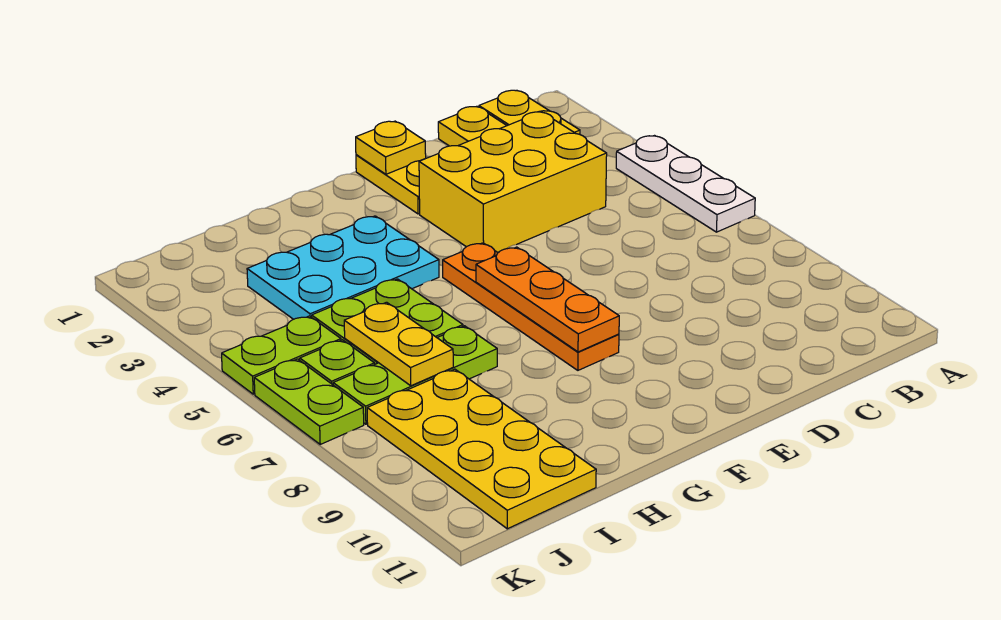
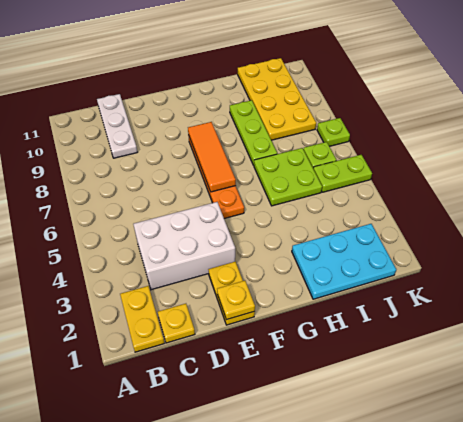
white plate A4:A6 level 1 -> white plate C9:C11 level 1
yellow brick C3:E4 level 1 -> white brick C3:E4 level 1
orange plate F6:F8 level 2 -> orange tile F6:F8 level 2
cyan plate G3:I4 level 1 -> cyan plate H1:J2 level 1
lime plate H7:J7 level 1 -> lime plate H7:H9 level 1
yellow plate I6:I7 level 2 -> none
lime plate K6:K7 level 1 -> lime plate K7 level 1

